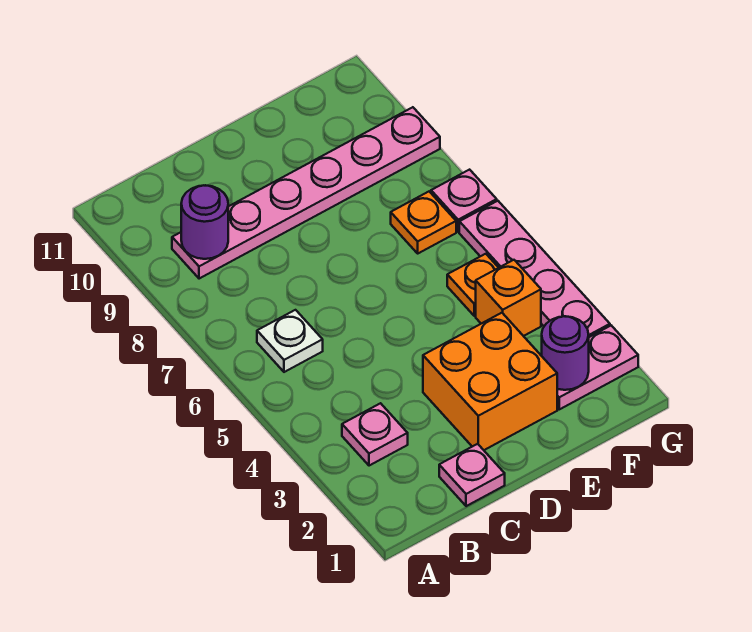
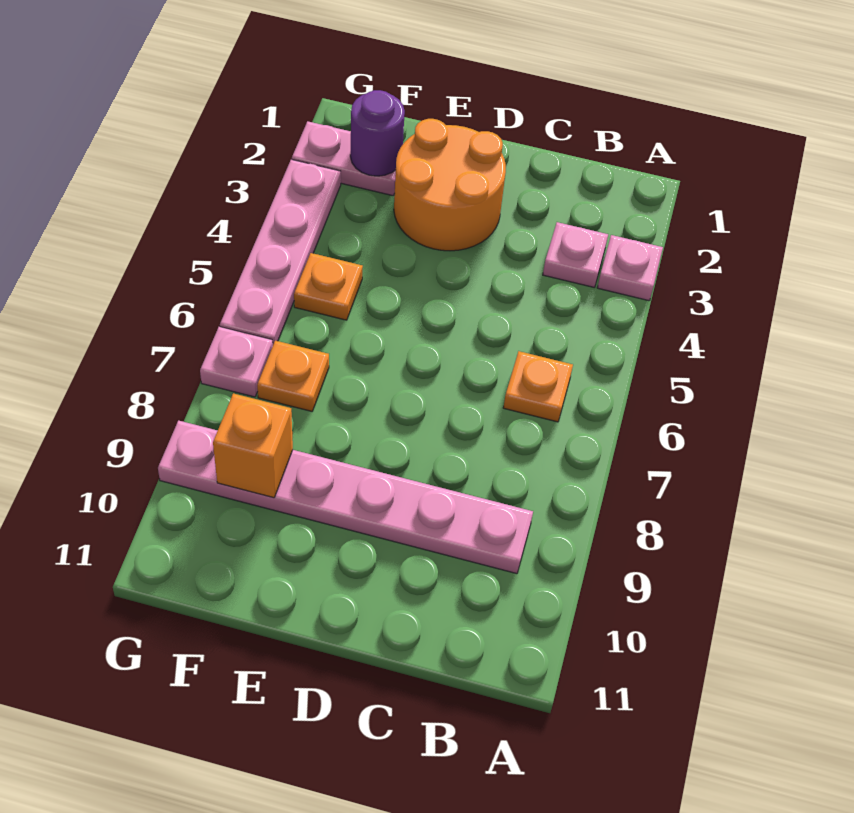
white plate B6 level 1 -> orange plate B6 level 1
purple round brick B9 level 2 -> none
pink plate C1 level 1 -> pink plate A3 level 1
orange brick D2:E3 level 1 -> orange round brick D2:E3 level 1
orange brick F4 level 1 -> orange brick F9 level 2

